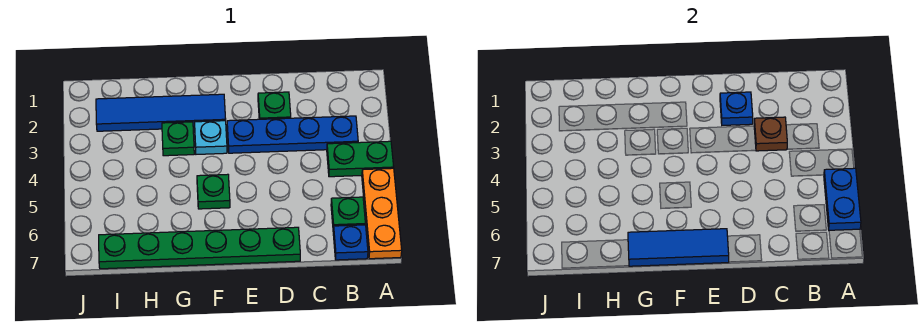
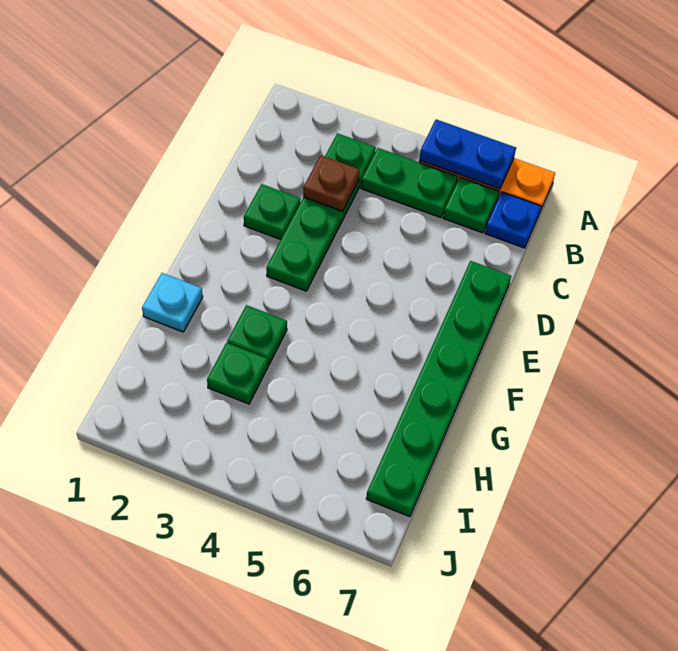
green plate A4:B4 level 1 -> green plate B4:B5 level 1
blue plate B3:E3 level 1 -> green plate B3:E3 level 1
blue plate D2 level 2 -> none
blue tile E7:G7 level 2 -> none
blue tile F2:I2 level 1 -> none
cyan plate F3 level 1 -> cyan plate G1 level 1
green plate F5 level 1 -> green plate H3 level 1

